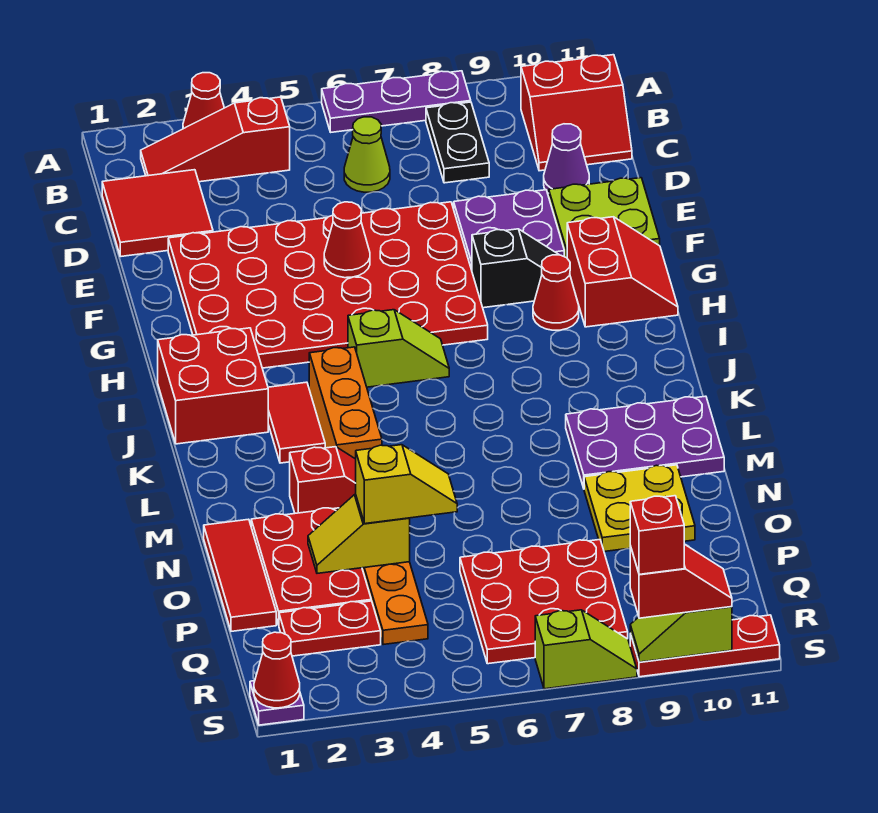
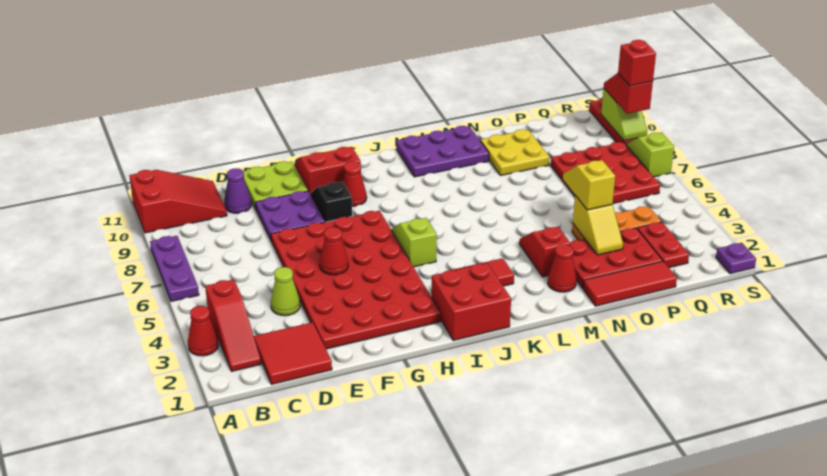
black plate B8:C8 level 1 -> none
red slope B10:C11 level 1 top B -> red slope A10:C11 level 1 top A
lime cone C6 level 1 -> lime cone D4 level 1
orange brick J4:L4 level 1 -> none
purple plate L9:M11 level 1 -> purple plate K10:M11 level 1
red cone S1 level 2 -> red cone M2 level 1

